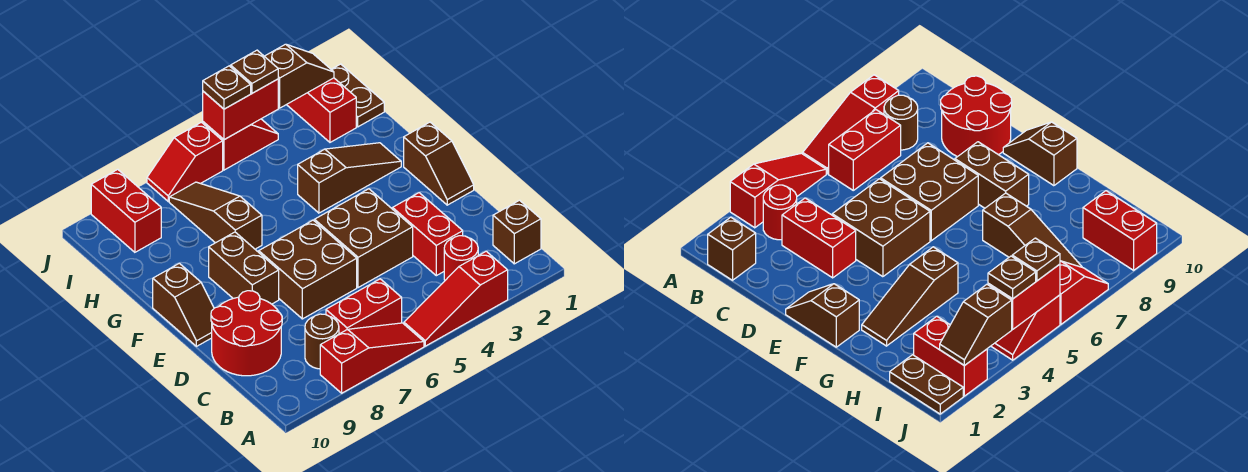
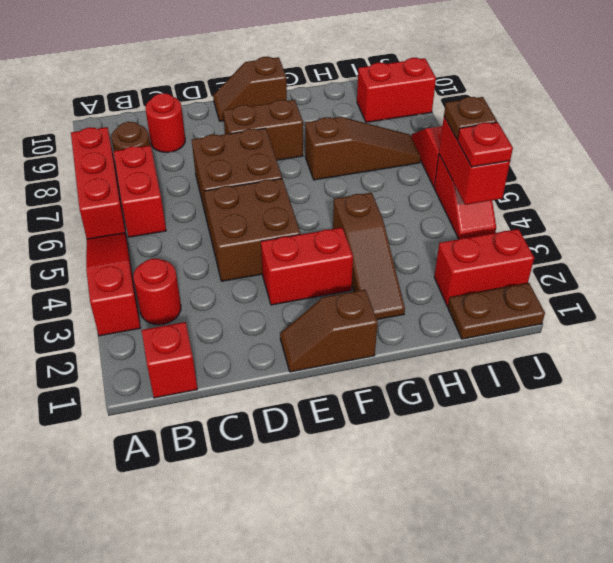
red slope A6:A8 level 1 top 8 -> red brick A6:A8 level 1
brown brick B1 level 1 -> red brick B1 level 1
red brick C3:D3 level 1 -> red brick E3:F3 level 1
red round brick C9:D10 level 1 -> red round brick C9 level 1
brown slope J2:J3 level 2 top 3 -> none
brown plate J4 level 3 -> red plate J4 level 3

